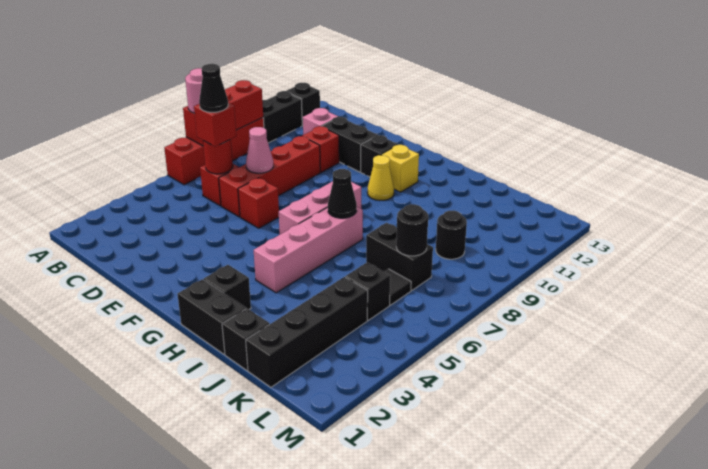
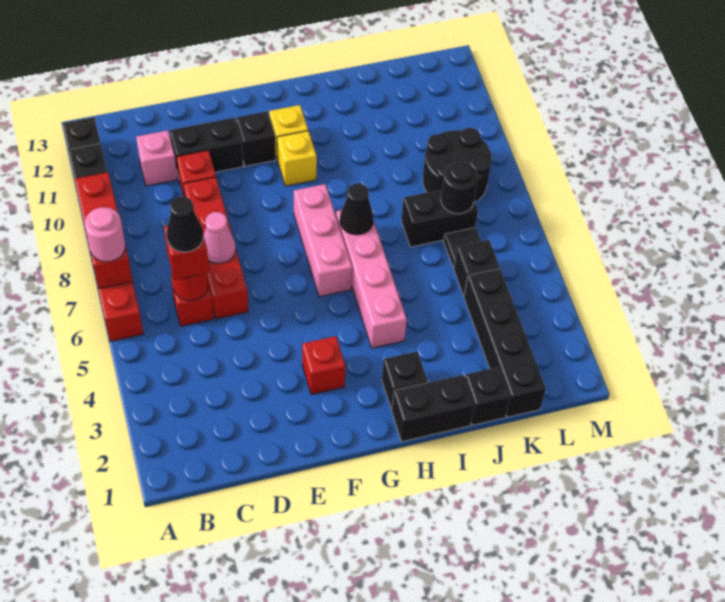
red brick E6 level 1 -> red brick F3 level 1
yellow cone G10 level 1 -> yellow brick G10 level 1
black round brick K9 level 1 -> black round brick K8:L9 level 1

